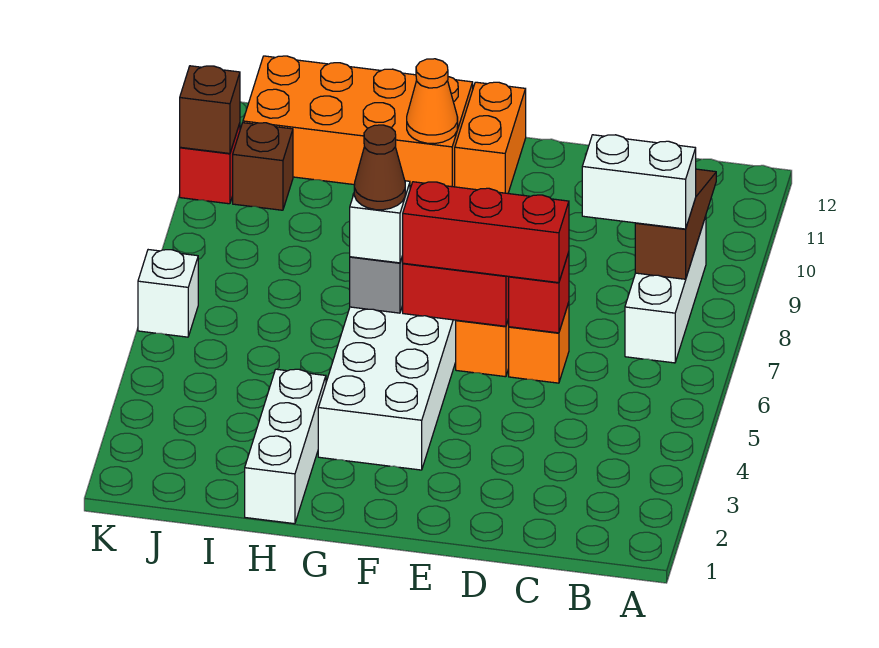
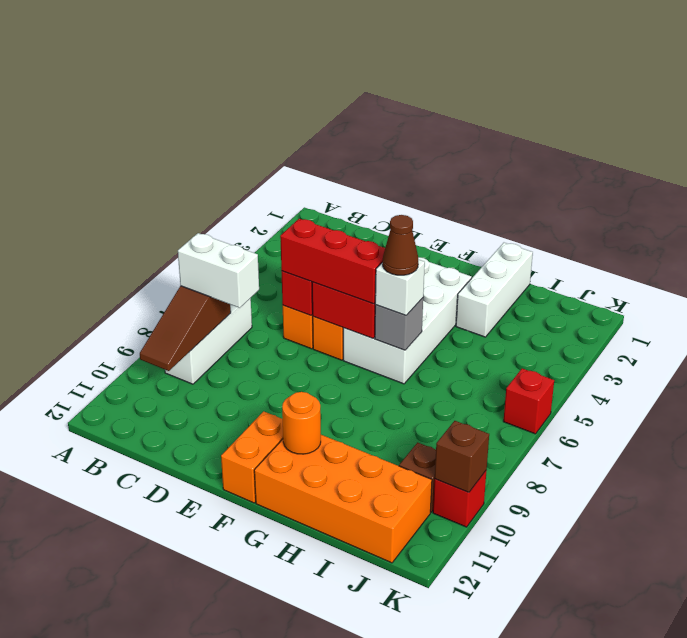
orange cone G11 level 2 -> orange round brick G11 level 2
white brick K6 level 1 -> red brick K6 level 1

